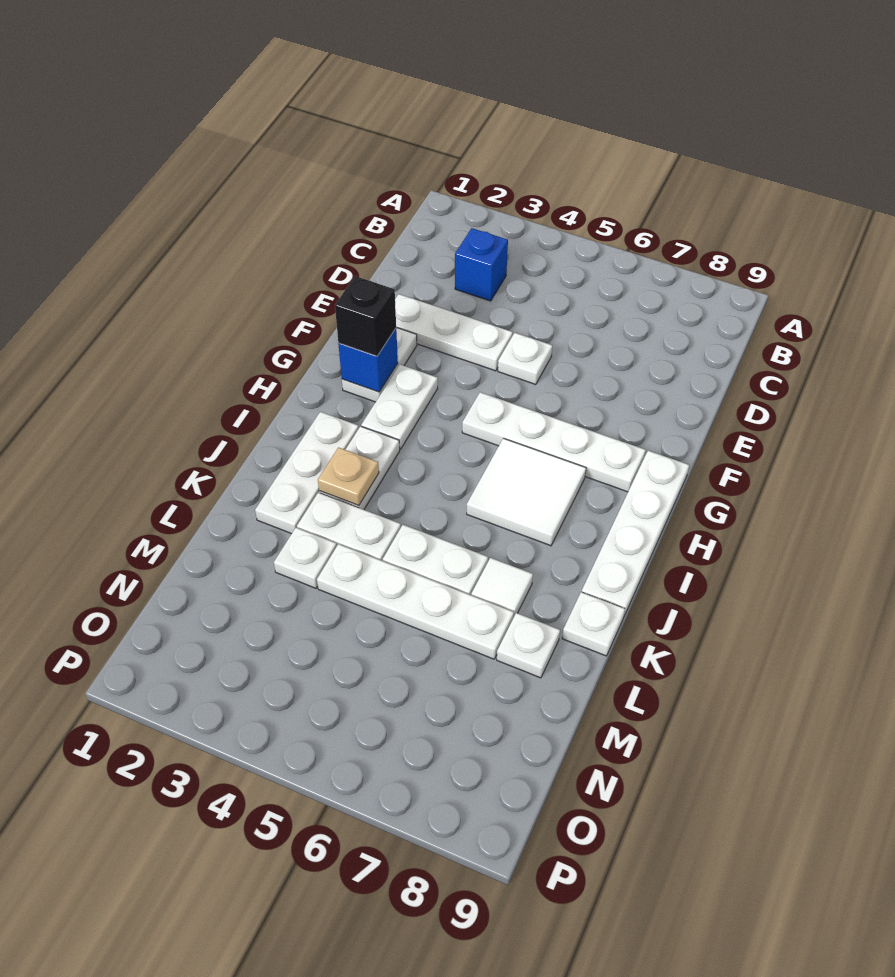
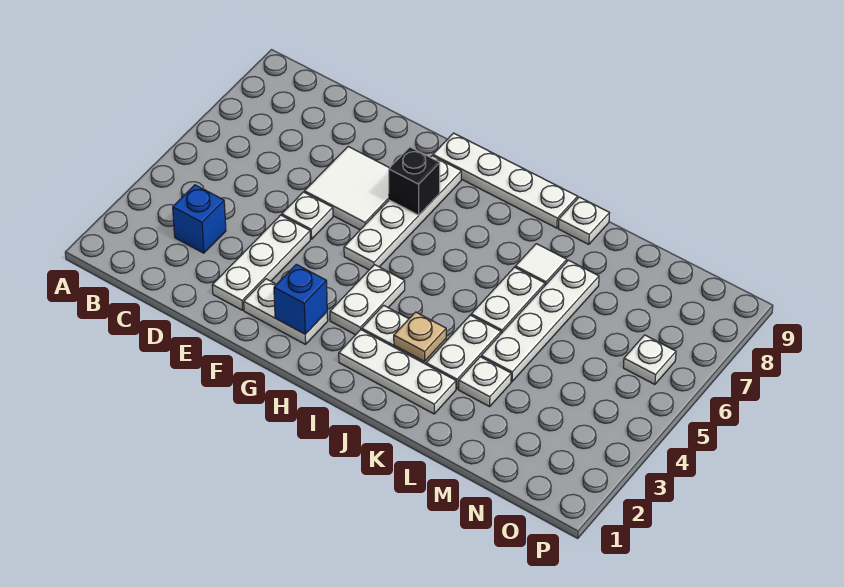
black brick G2 level 3 -> black brick G7 level 2
white plate G3:H3 level 1 -> white plate H3:H4 level 1
white tile H6:I7 level 1 -> white tile E6:F7 level 1
white plate L8 level 1 -> white plate O6 level 1

